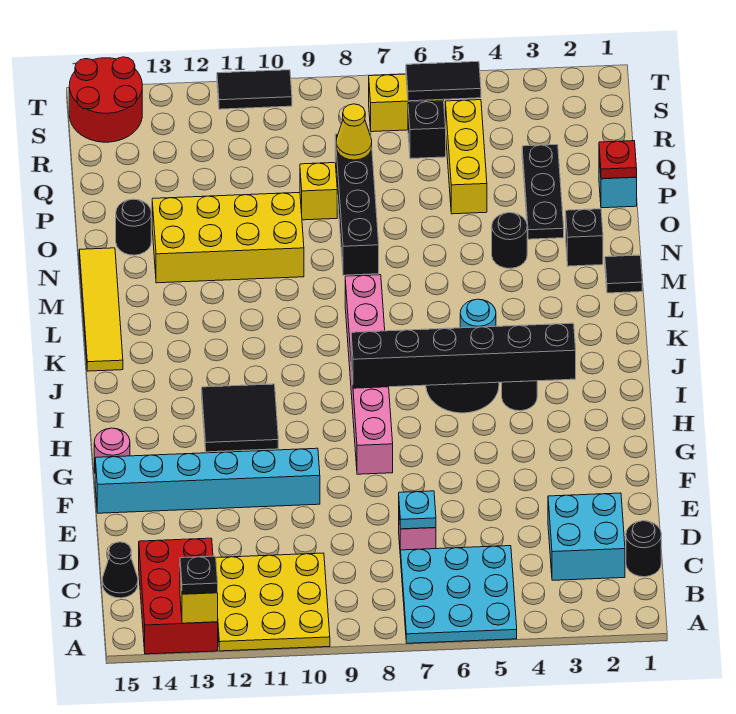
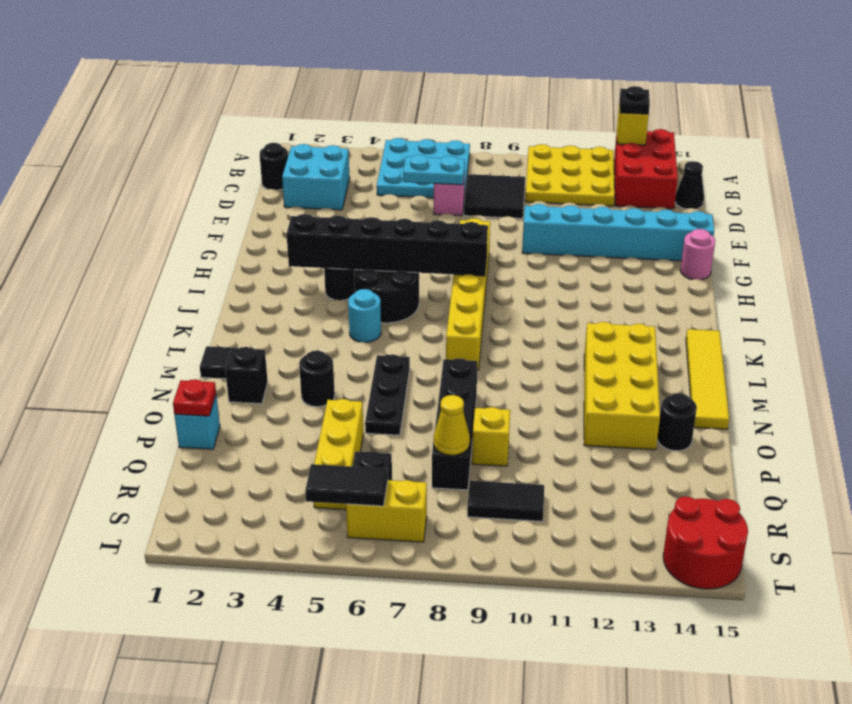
cyan plate D7 level 2 -> cyan plate D6:D7 level 2
pink brick G8:L8 level 1 -> yellow brick G8:L8 level 1
black tile H11:I12 level 1 -> black tile C8:D9 level 1
yellow brick N10:O13 level 1 -> yellow brick L12:O13 level 1
black plate O3:Q3 level 1 -> black plate M6:O6 level 1
black tile T10:T11 level 1 -> black tile R9:R10 level 1

